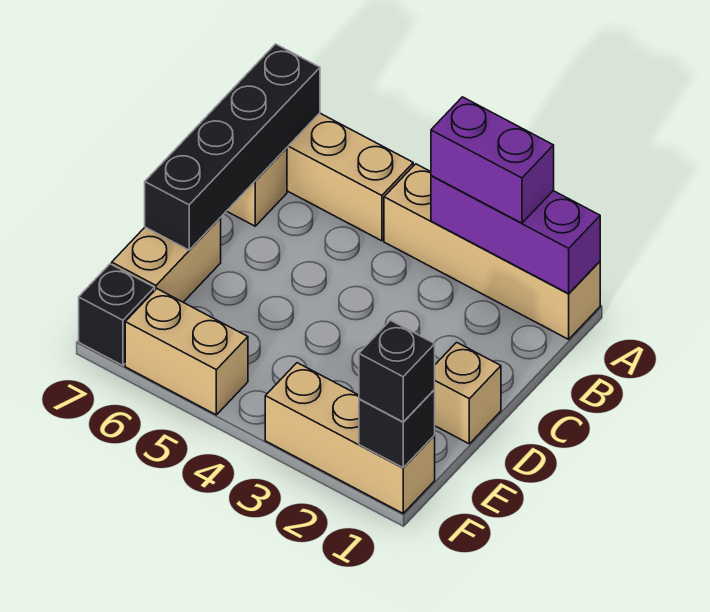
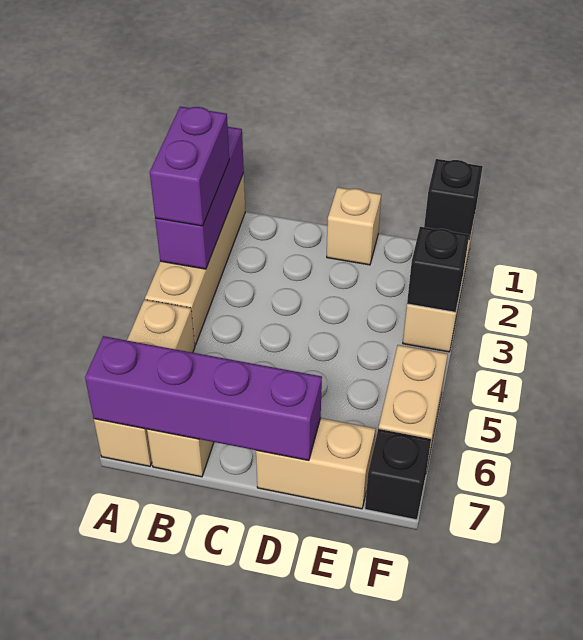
black brick A7:D7 level 2 -> purple brick A7:D7 level 2
black brick F1 level 3 -> black brick F3 level 2

